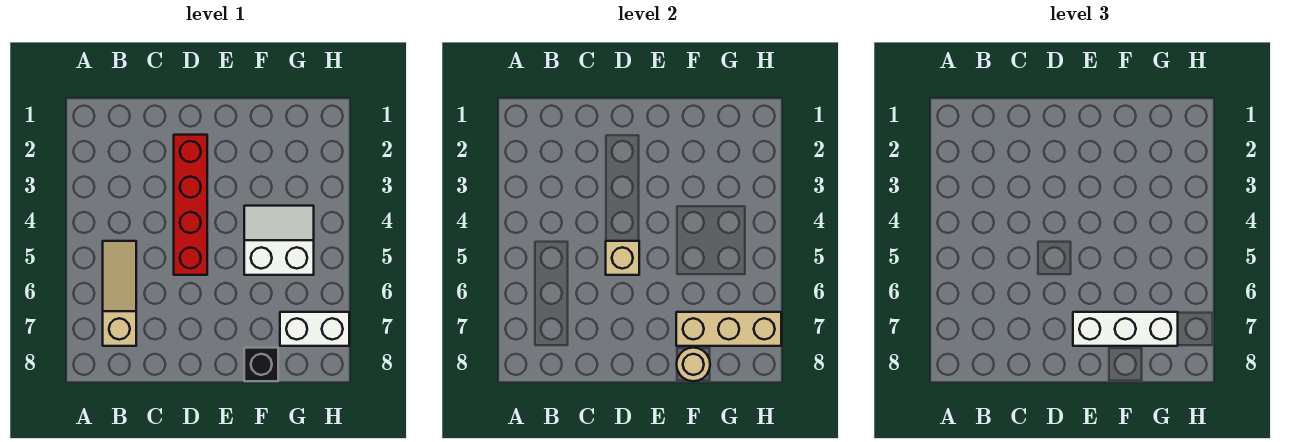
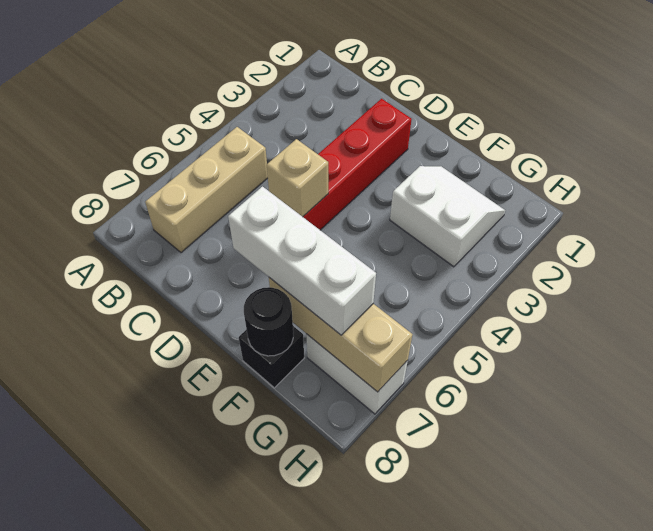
tan slope B5:B7 level 1 top 7 -> tan brick B5:B7 level 1
white slope F4:G5 level 1 top 5 -> white slope F2:G3 level 1 top 3
tan round brick F8 level 2 -> black round brick F8 level 2

